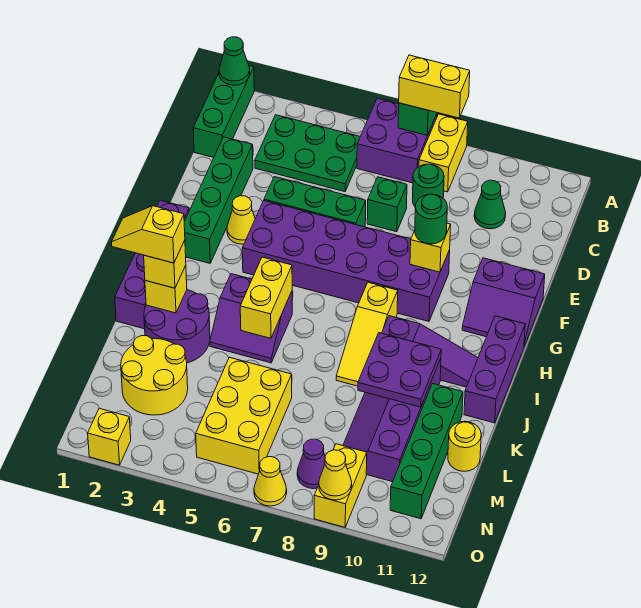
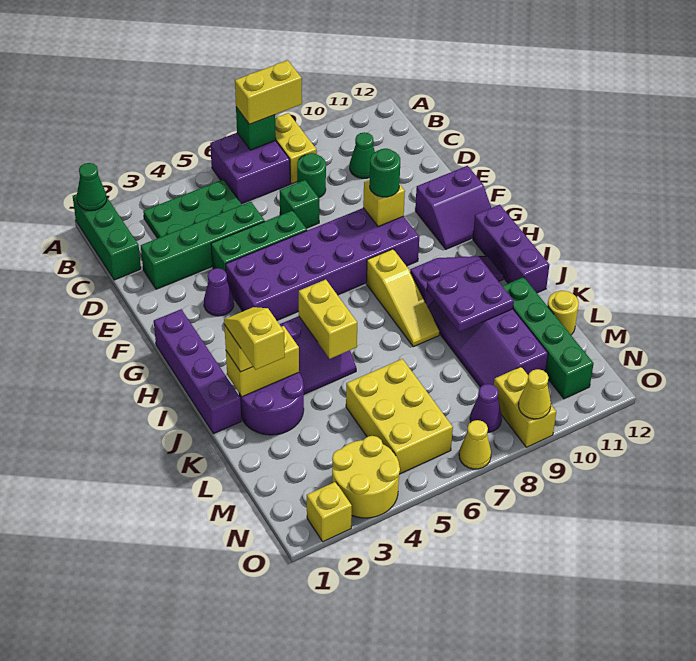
green brick D2:G2 level 1 -> green brick D2:D5 level 1
yellow cone F3 level 1 -> purple cone F3 level 1
yellow slope J1:J2 level 4 top 2 -> yellow slope J2:K2 level 4 top K
yellow brick J2 level 2 -> yellow brick J2:J3 level 2
yellow round brick L2:M3 level 1 -> yellow round brick N3:O4 level 1

